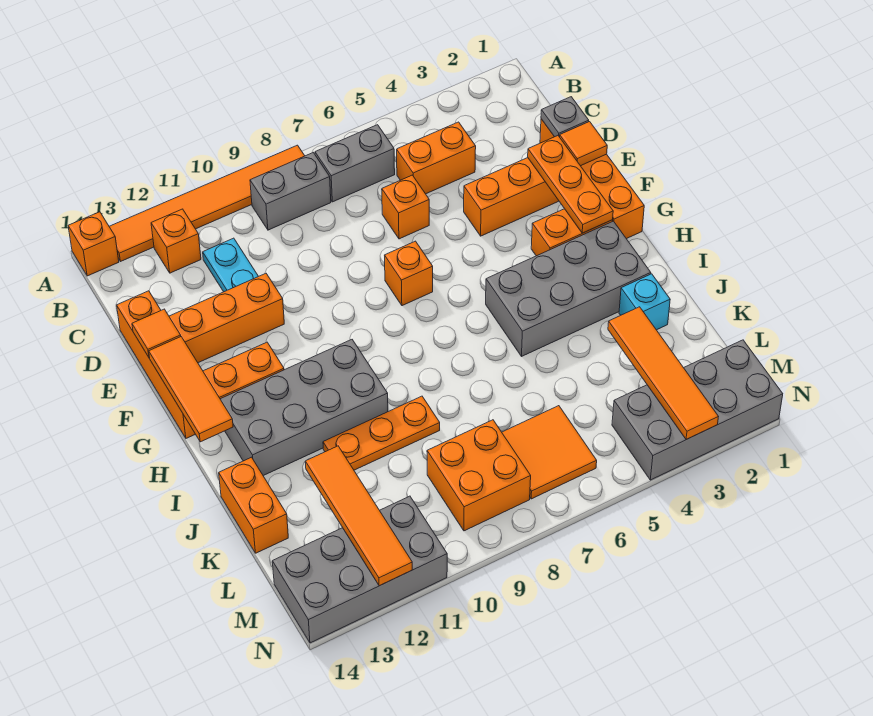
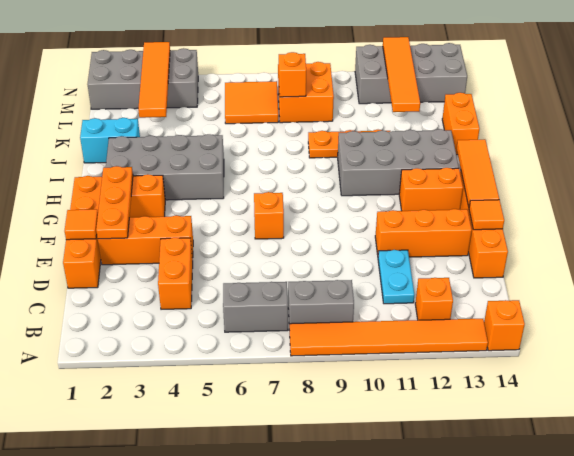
orange brick C4:C5 level 1 -> orange brick C4:D4 level 1
grey plate D1 level 2 -> none
orange brick D6 level 1 -> orange brick L8 level 2
cyan brick J2 level 1 -> cyan brick J1:J2 level 1

